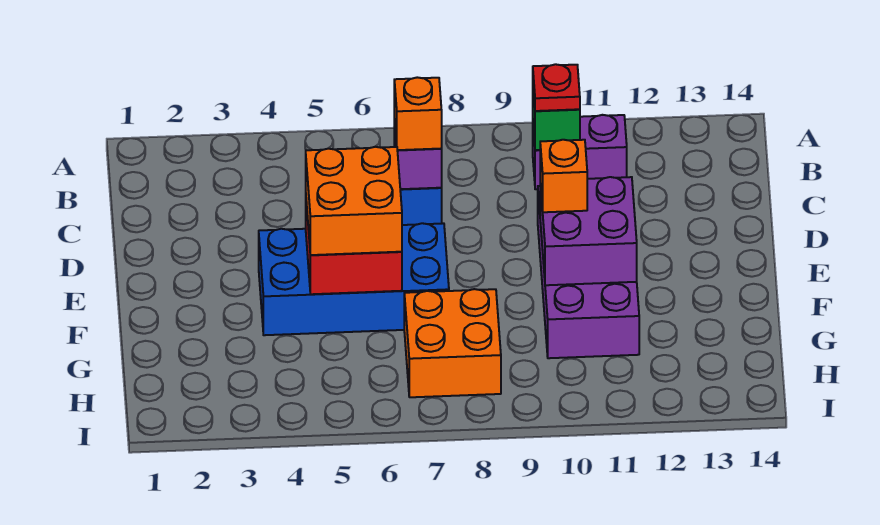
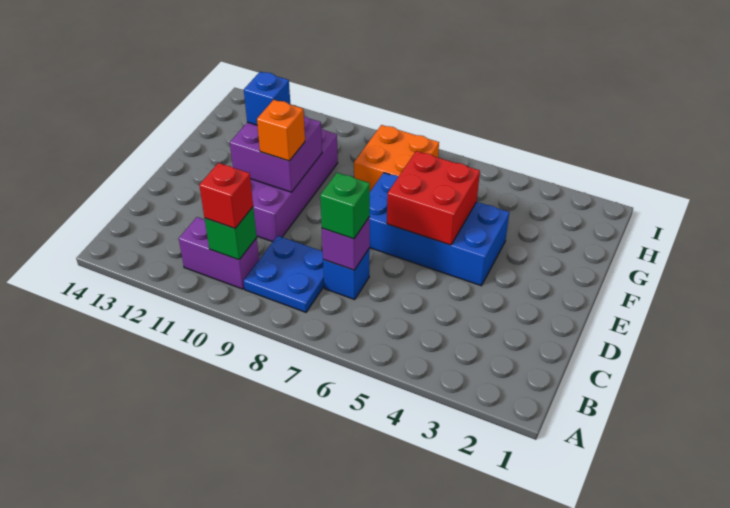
none -> blue plate B8:C9 level 1
red plate B10 level 3 -> red brick B10 level 3
orange brick C7 level 3 -> green brick C7 level 3
orange brick E5:F6 level 3 -> none
none -> blue brick F11 level 3

